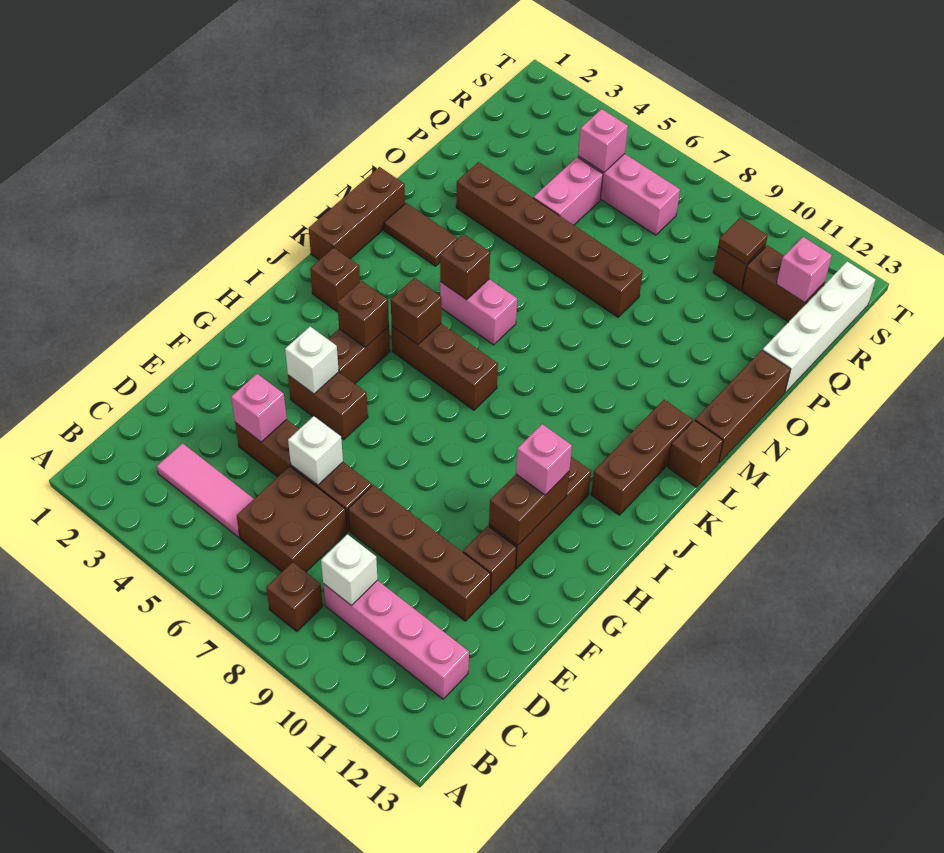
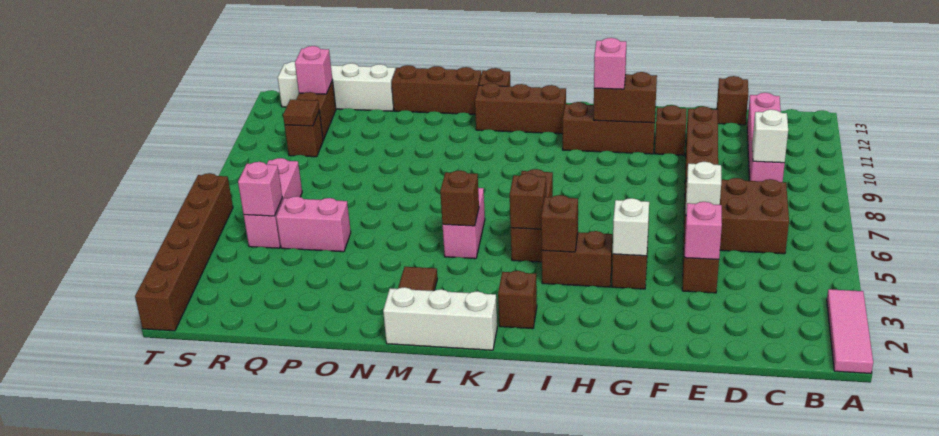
brown brick B8 level 1 -> brown brick D13 level 1
pink tile C3:C5 level 1 -> pink tile A1:A3 level 1
brown brick K1:M1 level 1 -> white brick K1:M1 level 1
brown brick O3:O8 level 1 -> brown brick T1:T6 level 1

